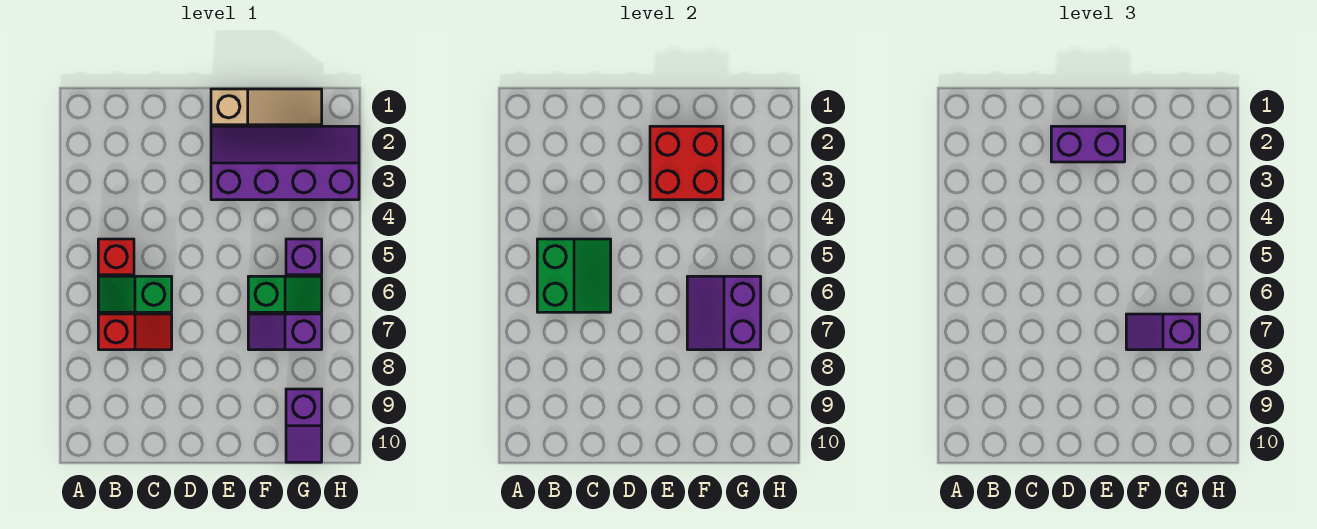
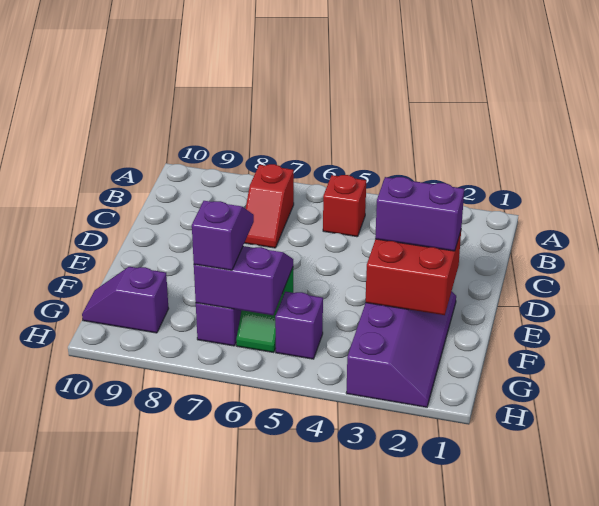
green slope B5:C6 level 2 top B -> none
green slope B6:C6 level 1 top C -> none
purple brick D2:E2 level 3 -> purple brick E2:E3 level 3
tan slope E1:G1 level 1 top E -> none

